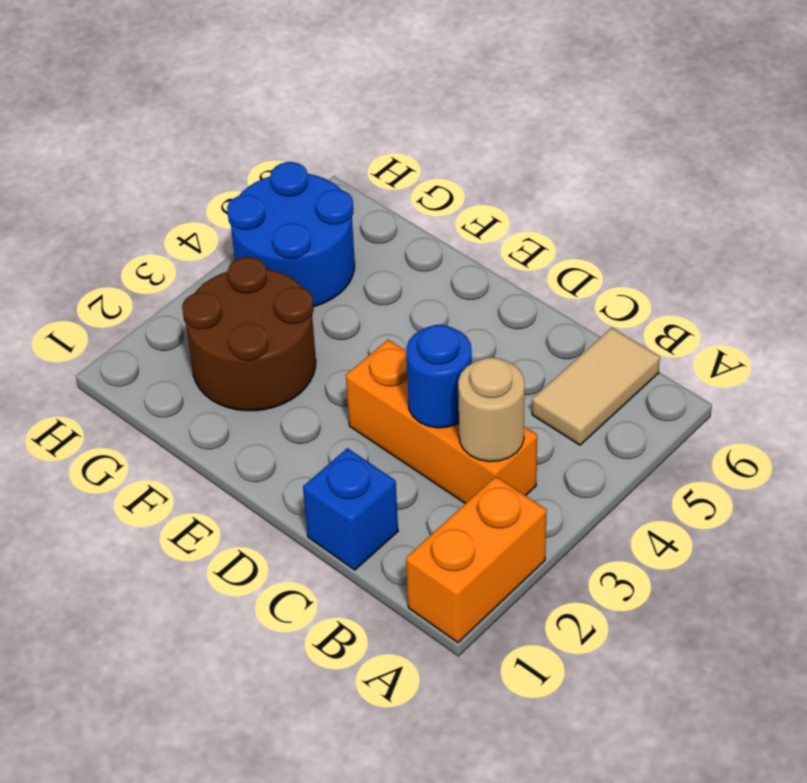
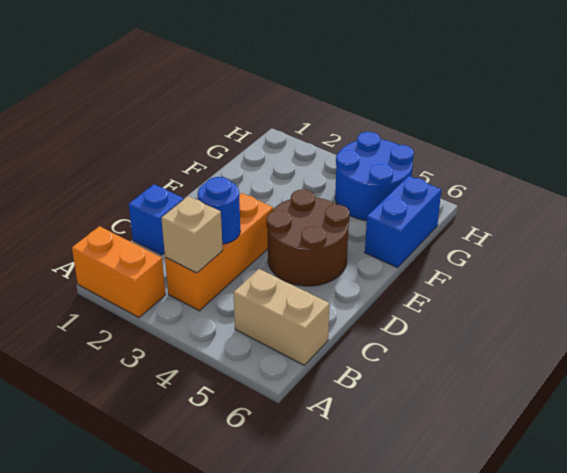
tan round brick B3 level 2 -> tan brick B3 level 2
tan tile B5:B6 level 1 -> tan brick B5:B6 level 1
brown round brick F2:G3 level 1 -> brown round brick D4:E5 level 1
none -> blue brick F6:G6 level 1

